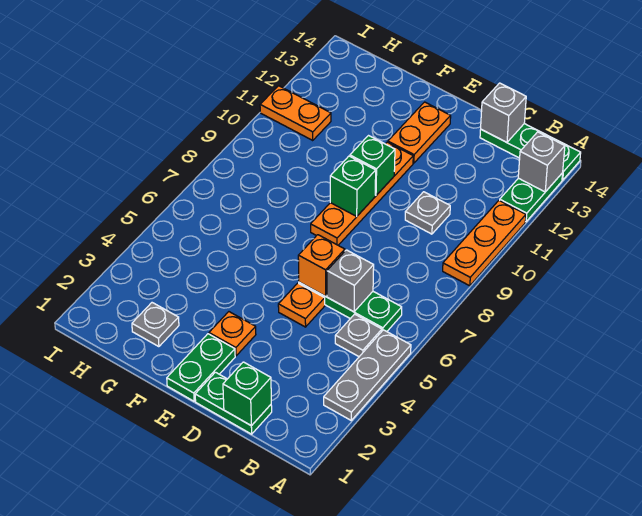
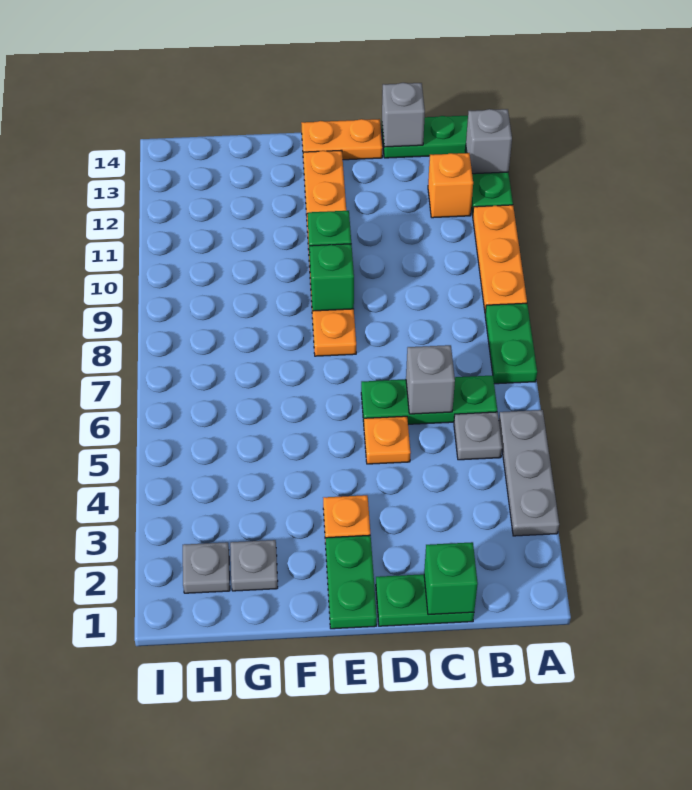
none -> green plate A7:A8 level 1
grey plate C10 level 1 -> grey plate H2 level 1
orange brick D6 level 2 -> orange brick B12 level 1
orange plate H11:I11 level 1 -> orange plate D14:E14 level 1

